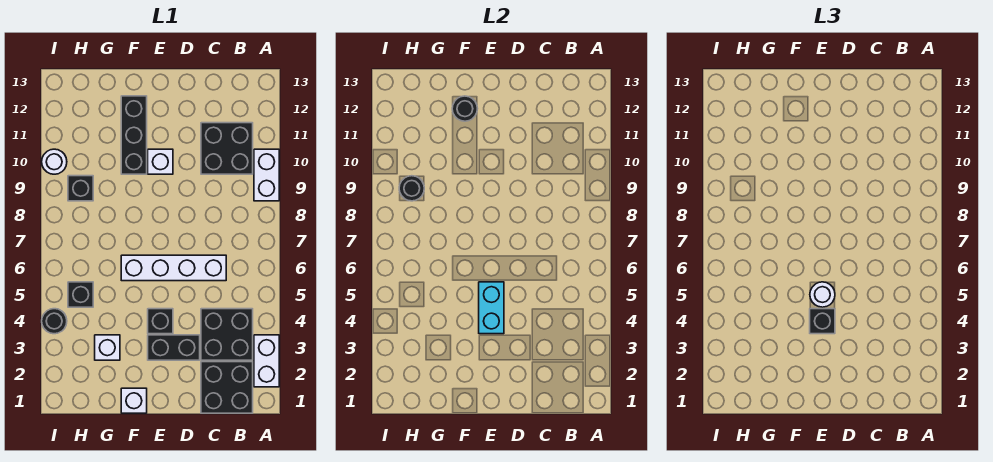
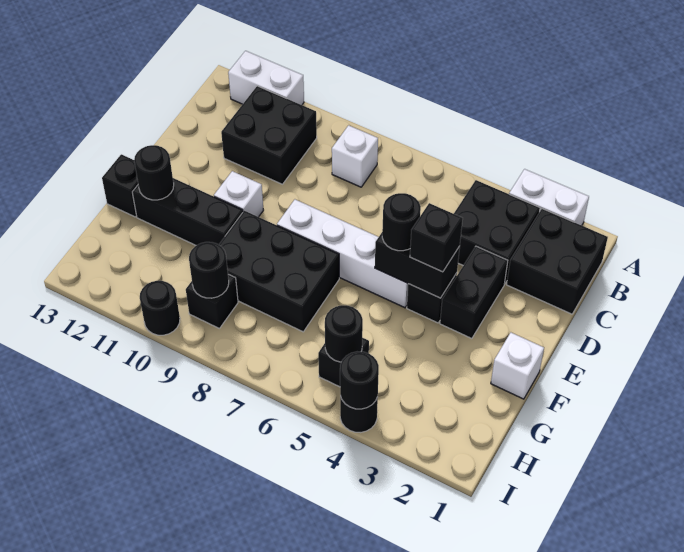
white brick A9:A10 level 1 -> white brick A11:A12 level 1
white brick C6:F6 level 1 -> white brick E5:E8 level 1
cyan brick E4:E5 level 2 -> black brick E4:E5 level 2
white round brick E5 level 3 -> black round brick E5 level 3
none -> black brick F7:G9 level 1
none -> black brick F13 level 1
white brick G3 level 1 -> white brick B8 level 1
none -> black round brick H5 level 2
none -> black round brick I4 level 2
white round brick I10 level 1 -> black round brick I10 level 1

